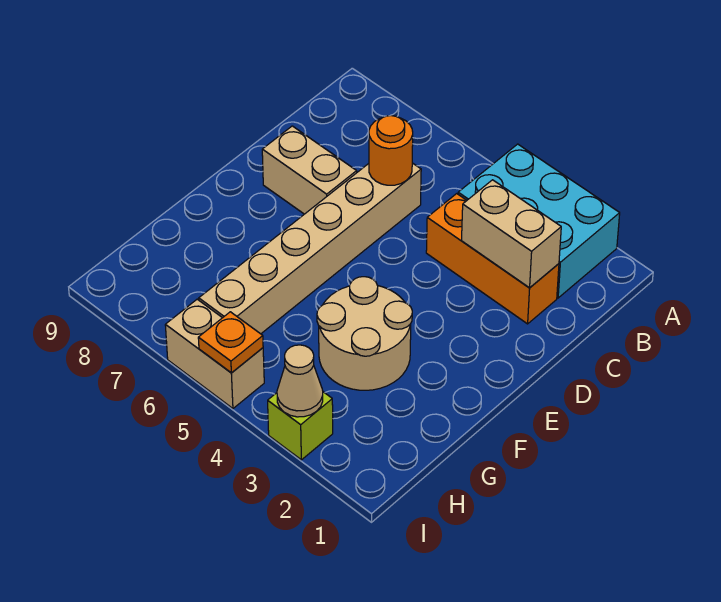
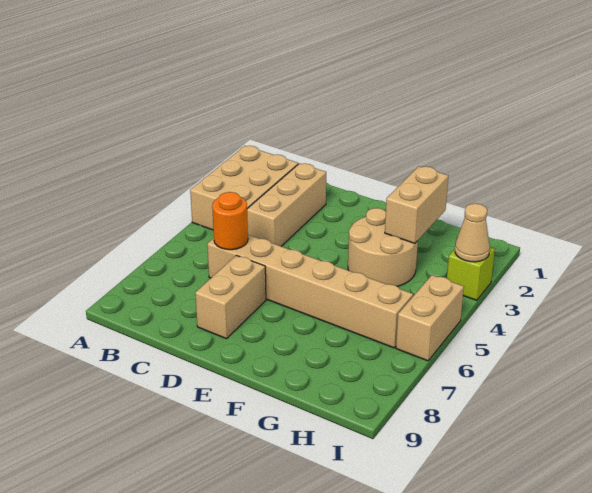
cyan brick A2:B4 level 1 -> tan brick A2:B4 level 1
orange brick C2:C4 level 1 -> tan brick C2:C4 level 1
tan brick C2:C3 level 2 -> tan brick G2:G3 level 2
orange plate I5 level 2 -> none

